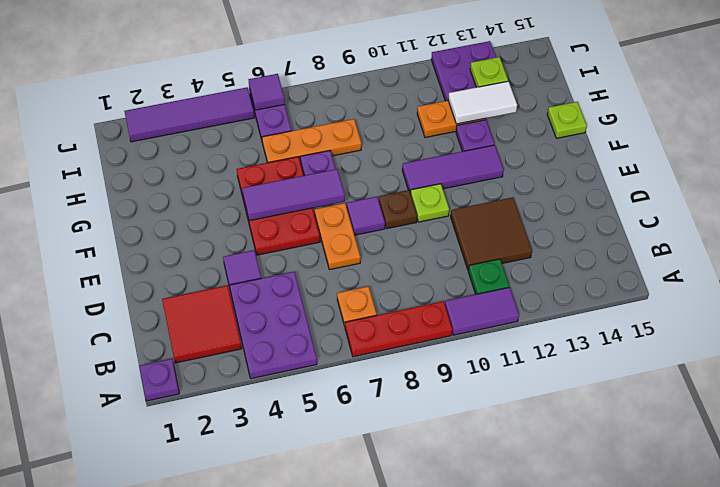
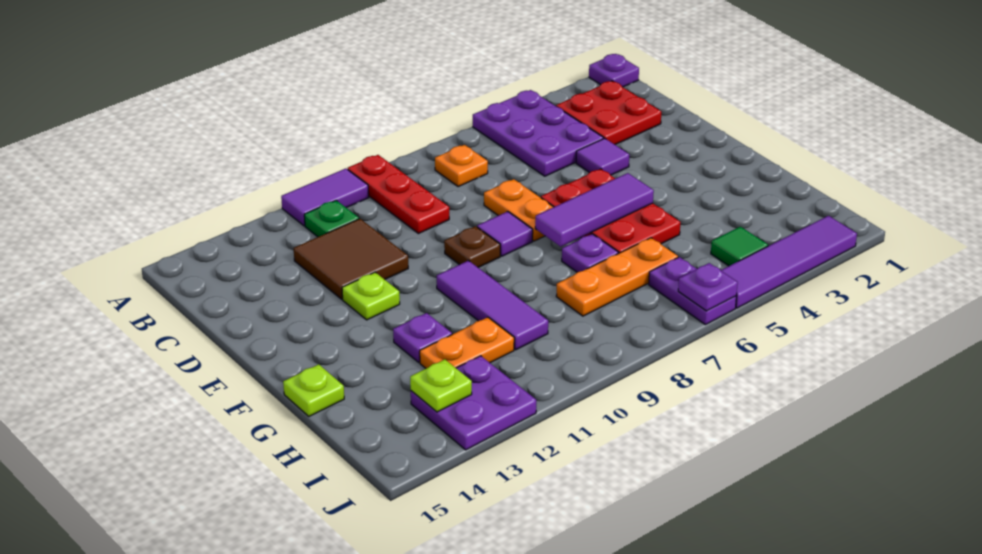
red plate A7:A9 level 1 -> red plate A9:C9 level 1
red tile B2:C3 level 1 -> red plate B2:C3 level 1
lime plate E10 level 1 -> lime plate E12 level 1
purple tile F10:F12 level 1 -> purple tile F10:H10 level 1
white tile H12:H13 level 2 -> none
none -> green tile I4 level 1
purple tile J6 level 2 -> purple plate J6 level 2

